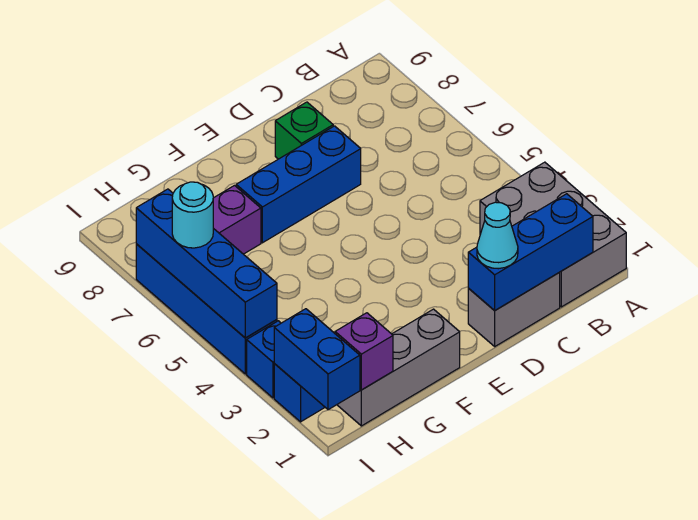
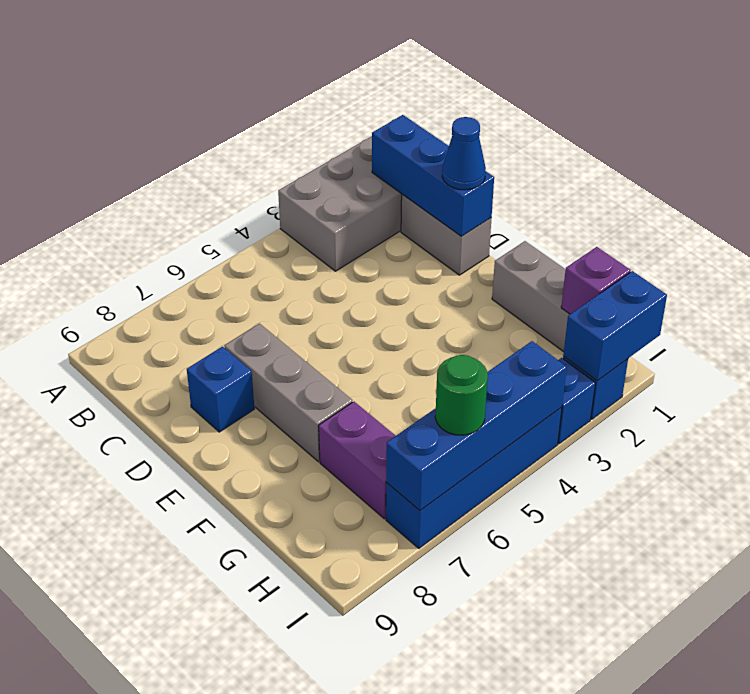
cyan cone D1 level 3 -> blue cone D1 level 3
blue brick D7:F7 level 1 -> grey brick D7:F7 level 1
green brick D8 level 1 -> blue brick D8 level 1
cyan round brick I6 level 3 -> green round brick I6 level 3

